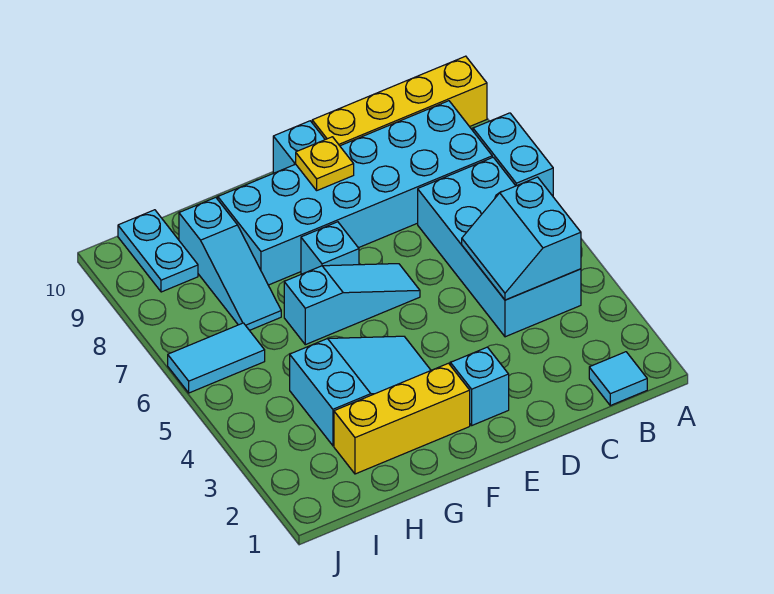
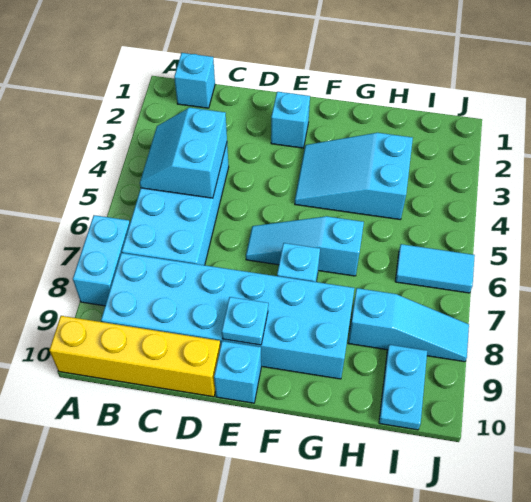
cyan tile B1 level 1 -> cyan brick B1 level 1
cyan slope B4:C5 level 2 top B -> cyan slope B4:C5 level 2 top C
yellow plate E9 level 2 -> cyan plate E9 level 2
yellow brick F2:H2 level 1 -> none
cyan slope H7:H9 level 1 top 9 -> cyan slope H8:J8 level 1 top H

